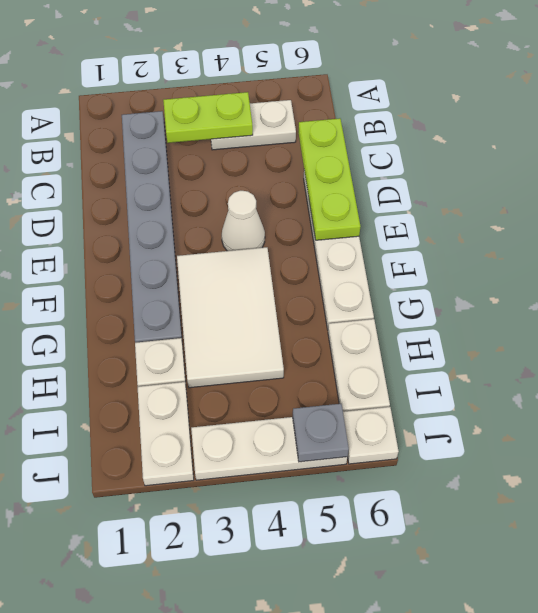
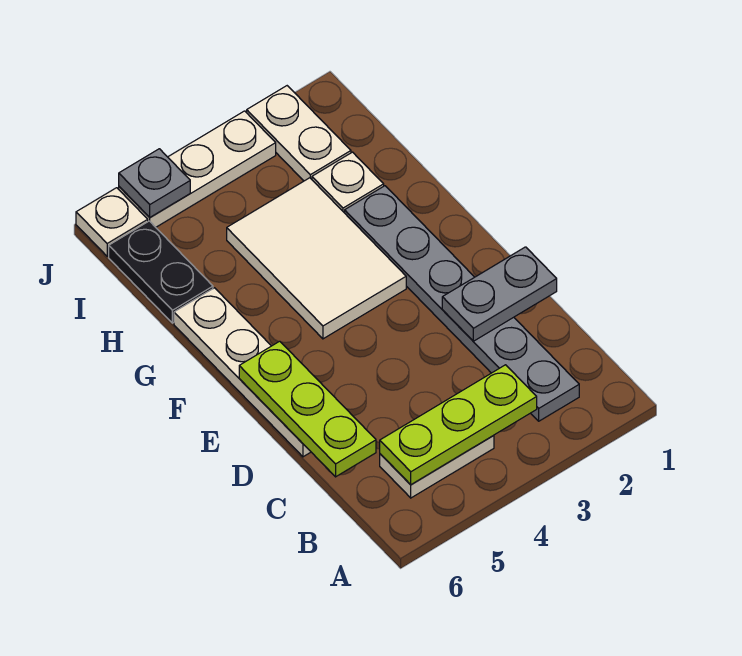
lime plate B3:B4 level 2 -> lime plate B3:B5 level 2
none -> grey plate D1:D2 level 2
white cone E4 level 1 -> none
white plate H6:I6 level 1 -> black plate H6:I6 level 1

